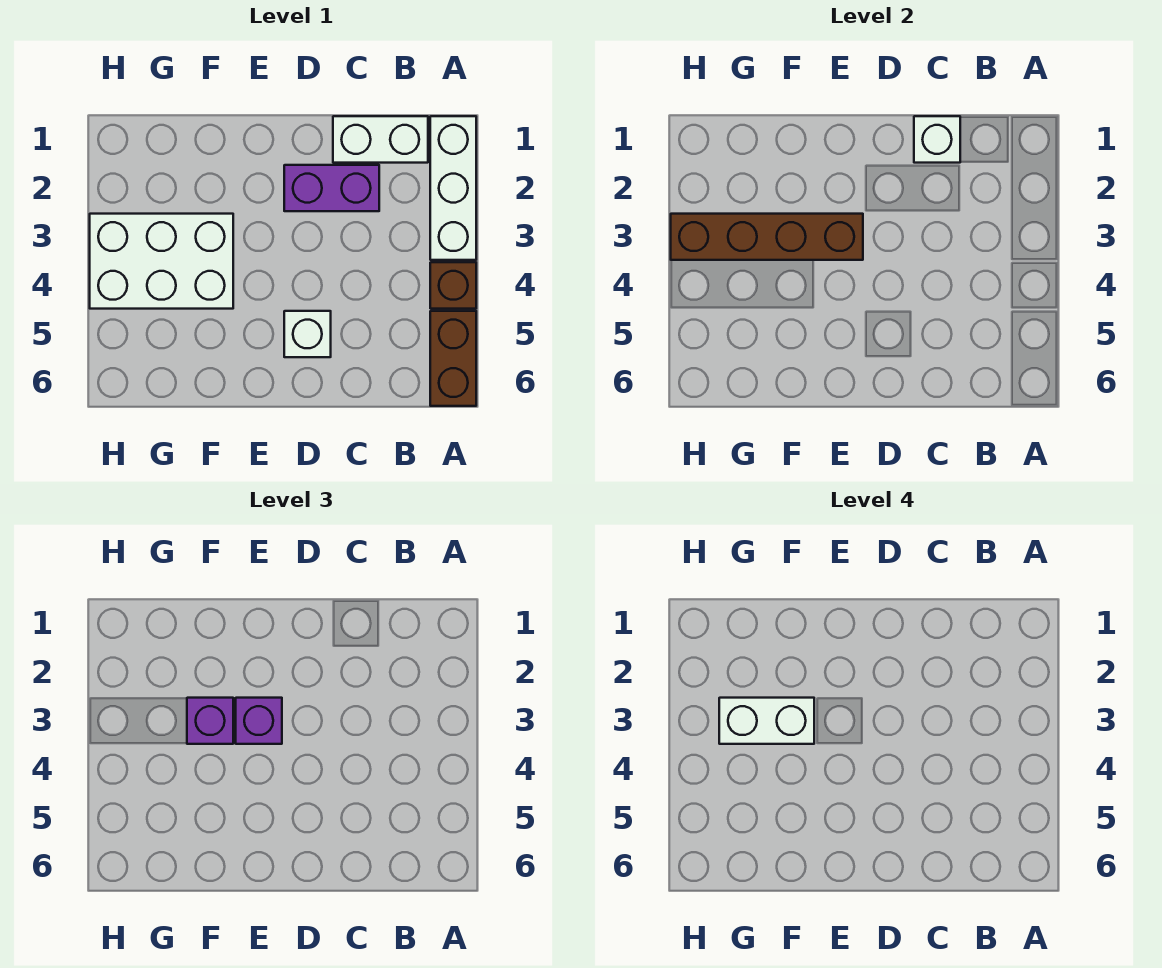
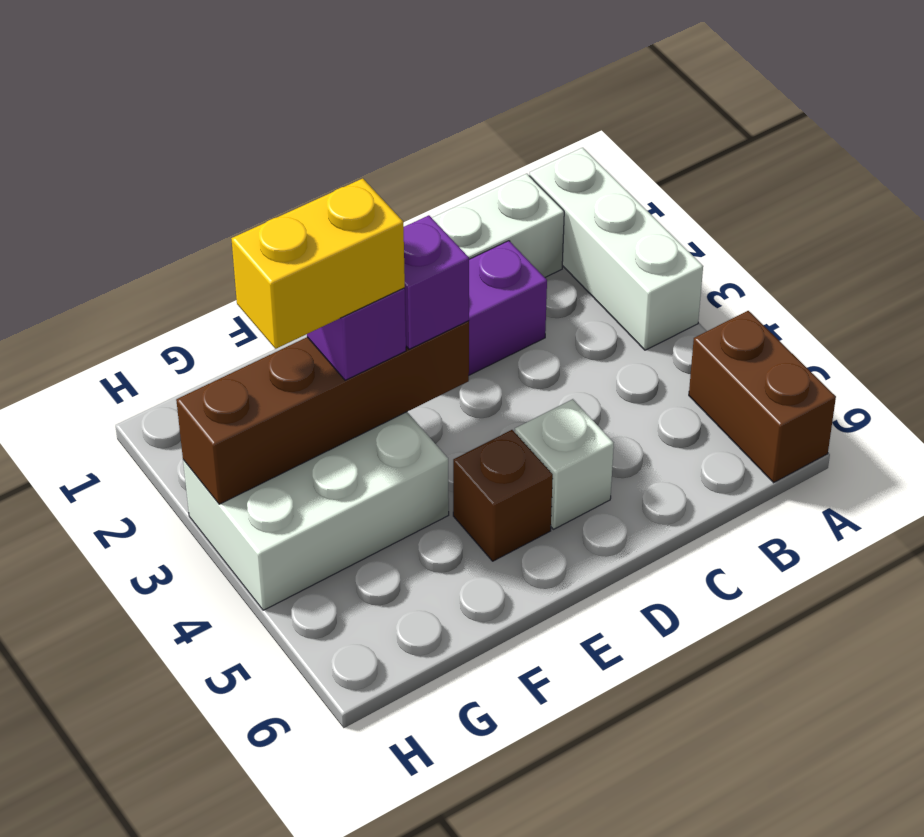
brown brick A4 level 1 -> brown brick E5 level 1
white brick C1 level 2 -> none
white brick F3:G3 level 4 -> yellow brick F3:G3 level 4

